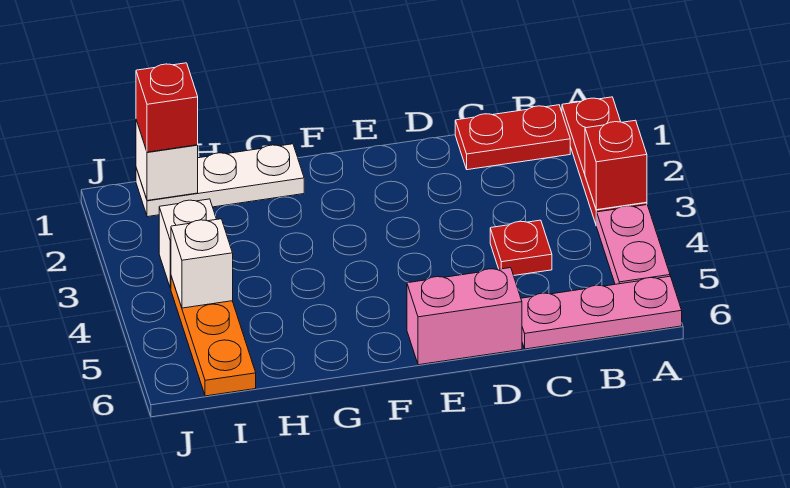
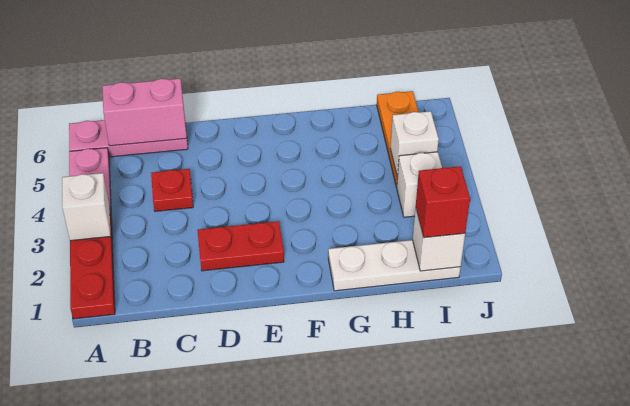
red brick A3 level 2 -> white brick A3 level 2
red plate B1:C1 level 1 -> red plate D2:E2 level 1
pink brick D6:E6 level 1 -> pink brick B6:C6 level 2

